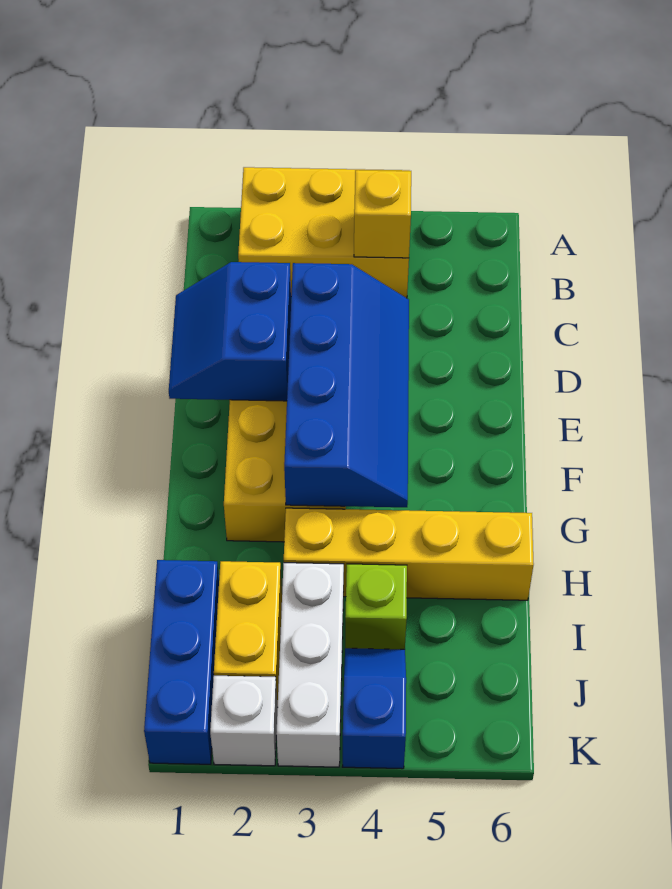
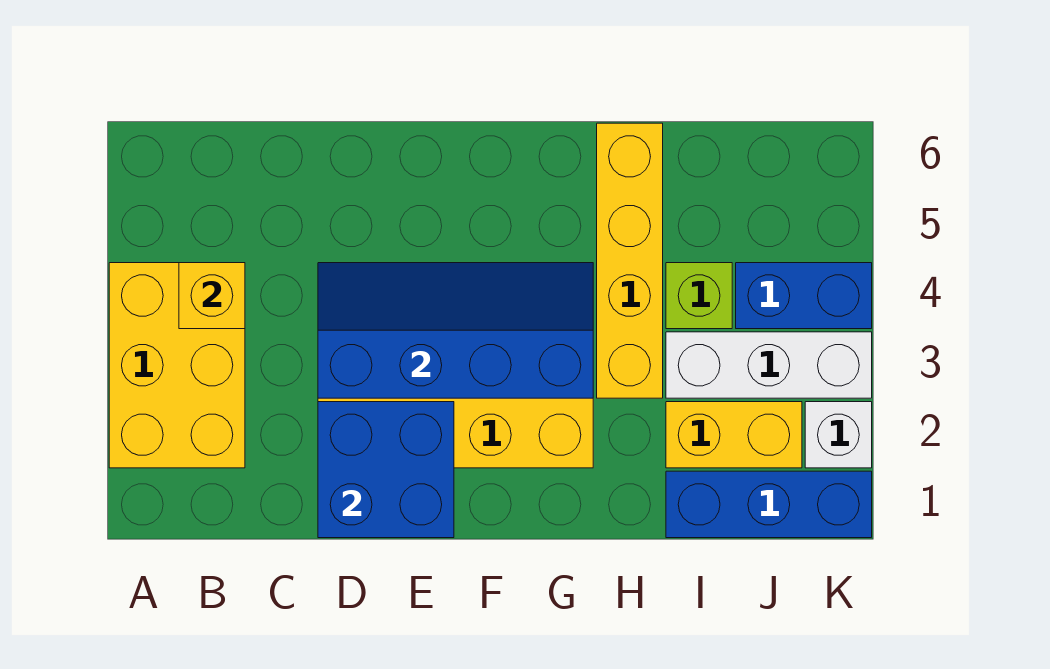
blue slope D1:E2 level 2 top 2 -> blue brick D1:E2 level 2
blue slope J4:K4 level 1 top K -> blue brick J4:K4 level 1

